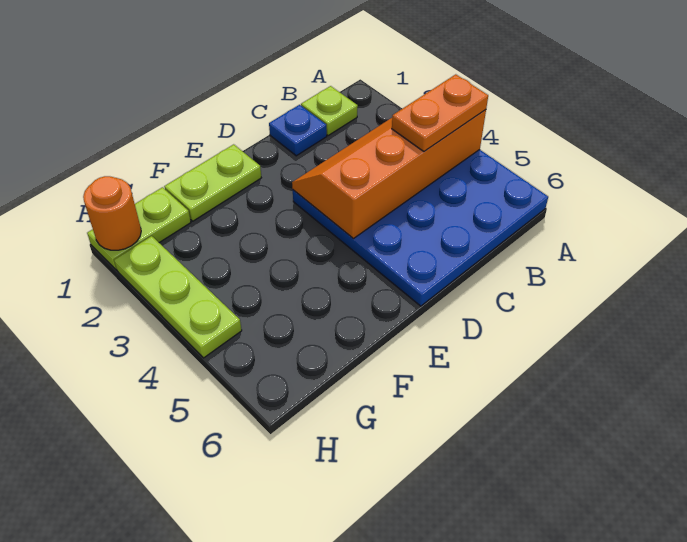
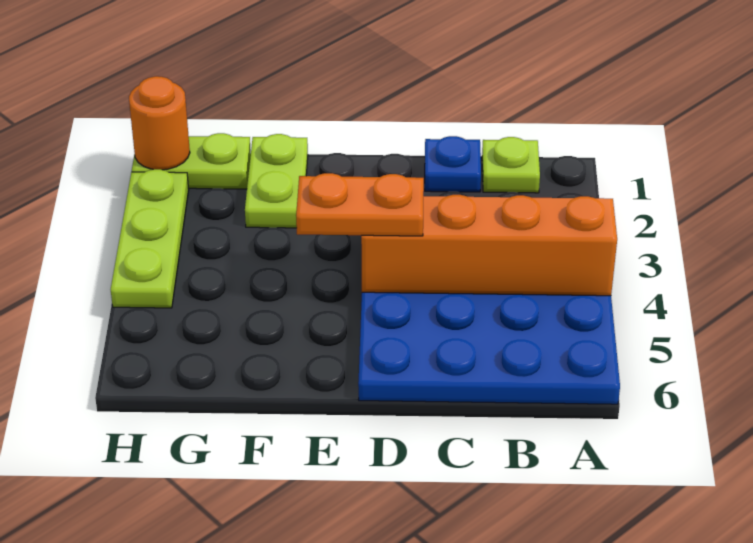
orange plate A4:B4 level 3 -> orange plate D4:E4 level 3
lime plate E1:F1 level 1 -> lime plate F1:F2 level 1

